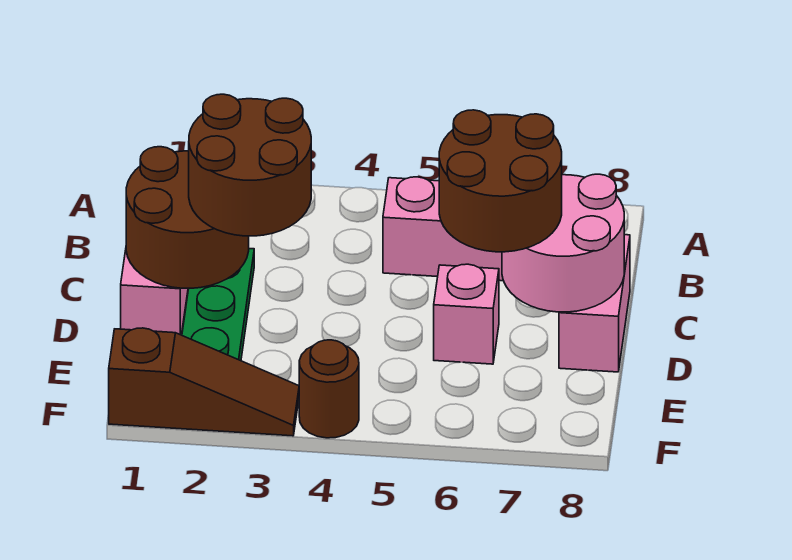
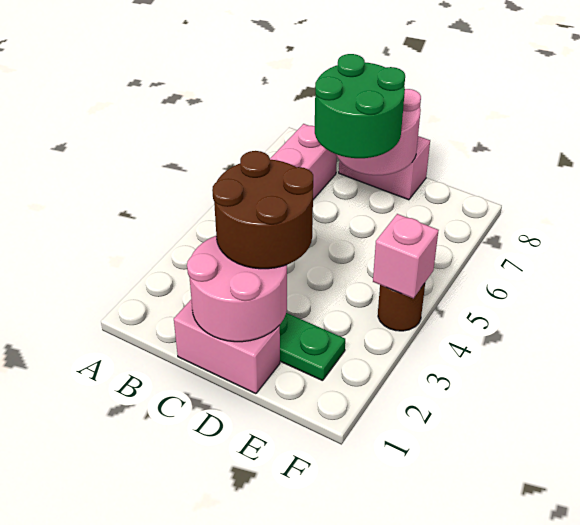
brown round brick C1:D2 level 2 -> pink round brick C1:D2 level 2
brown round brick C6:D7 level 3 -> green round brick C6:D7 level 3
pink brick D6 level 1 -> pink brick F4 level 2
brown slope F1:F3 level 1 top 1 -> none

